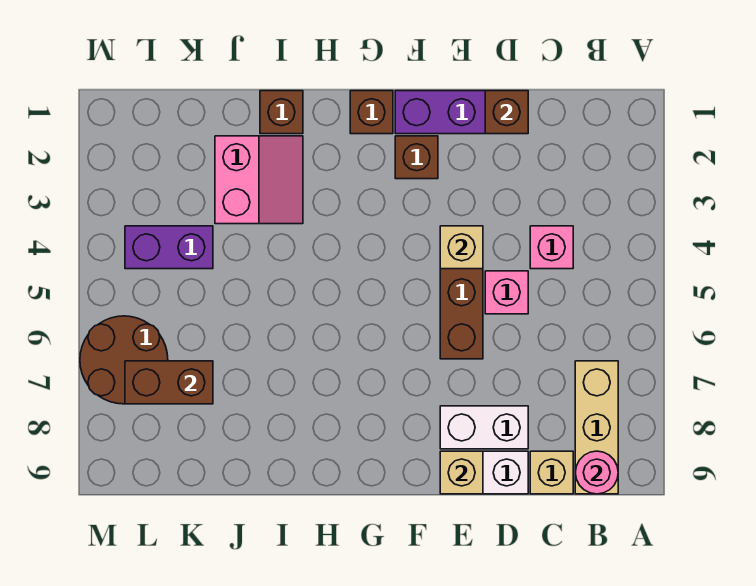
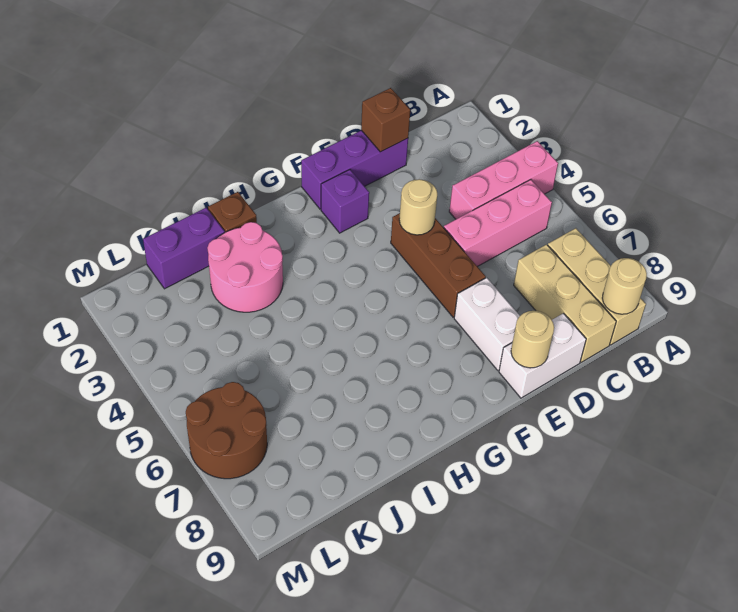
pink round brick B9 level 2 -> tan round brick B9 level 2
pink brick C4 level 1 -> pink brick A4:C4 level 1
tan brick C9 level 1 -> tan brick C7:C9 level 1
pink brick D5 level 1 -> pink brick B5:D5 level 1
white brick D8:E8 level 1 -> white brick E7:E8 level 1
tan brick E4 level 2 -> tan round brick E4 level 2
tan brick E9 level 2 -> tan round brick E9 level 2
brown brick F2 level 1 -> purple brick F2 level 1
brown brick G1 level 1 -> none
pink slope I2:J3 level 1 top J -> pink round brick I2:J3 level 1
purple brick K4:L4 level 1 -> purple brick J1:K1 level 1
brown brick K7:L7 level 2 -> none

